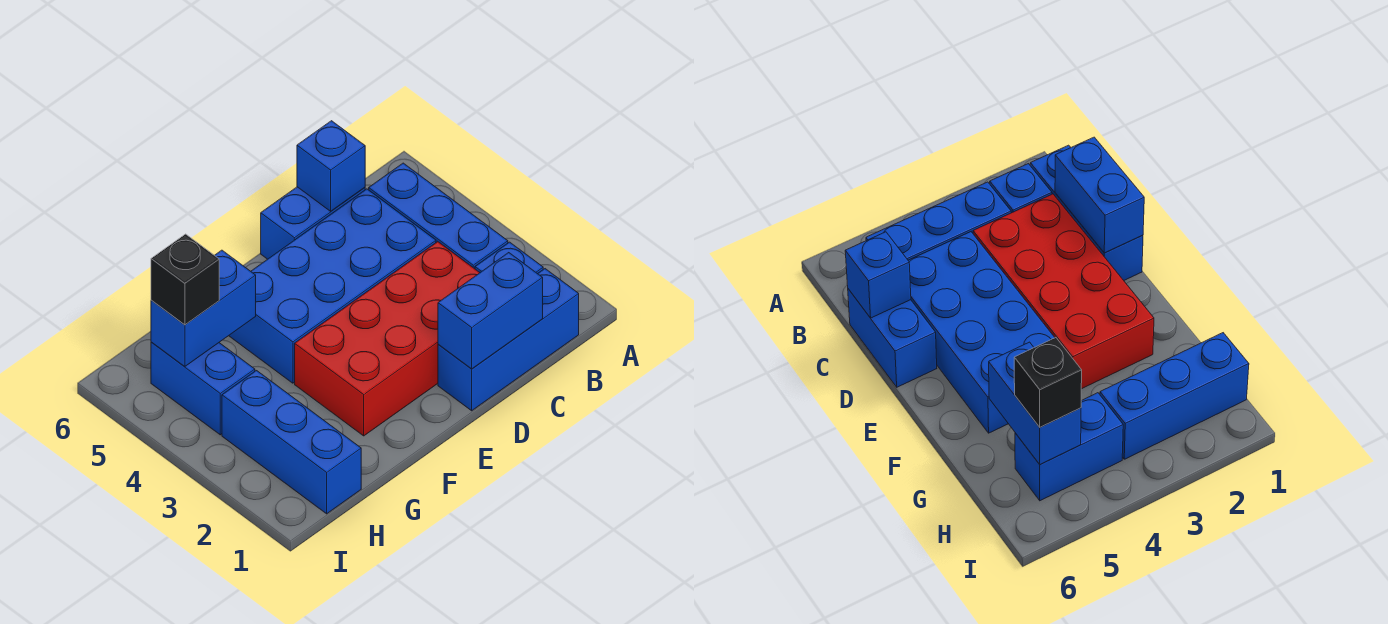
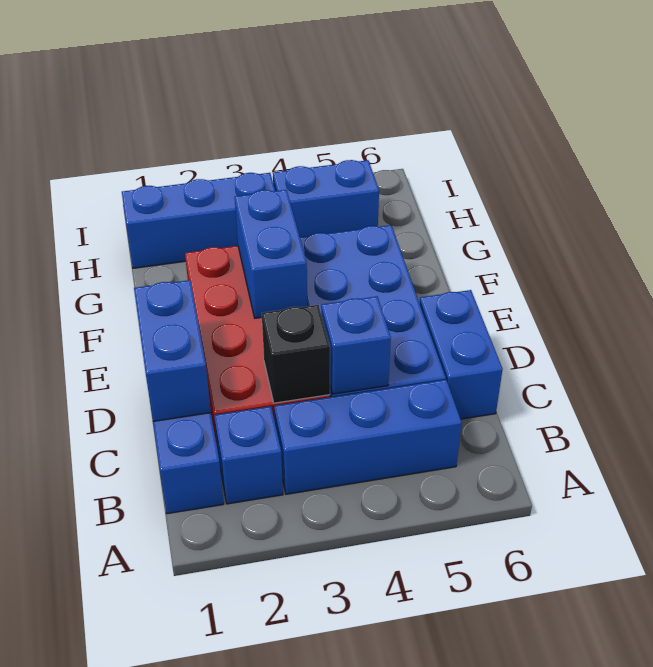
blue brick C6 level 2 -> blue brick C4 level 2
blue brick G5:H5 level 2 -> blue brick E3:F3 level 2
black brick H5 level 3 -> black brick C3 level 2

